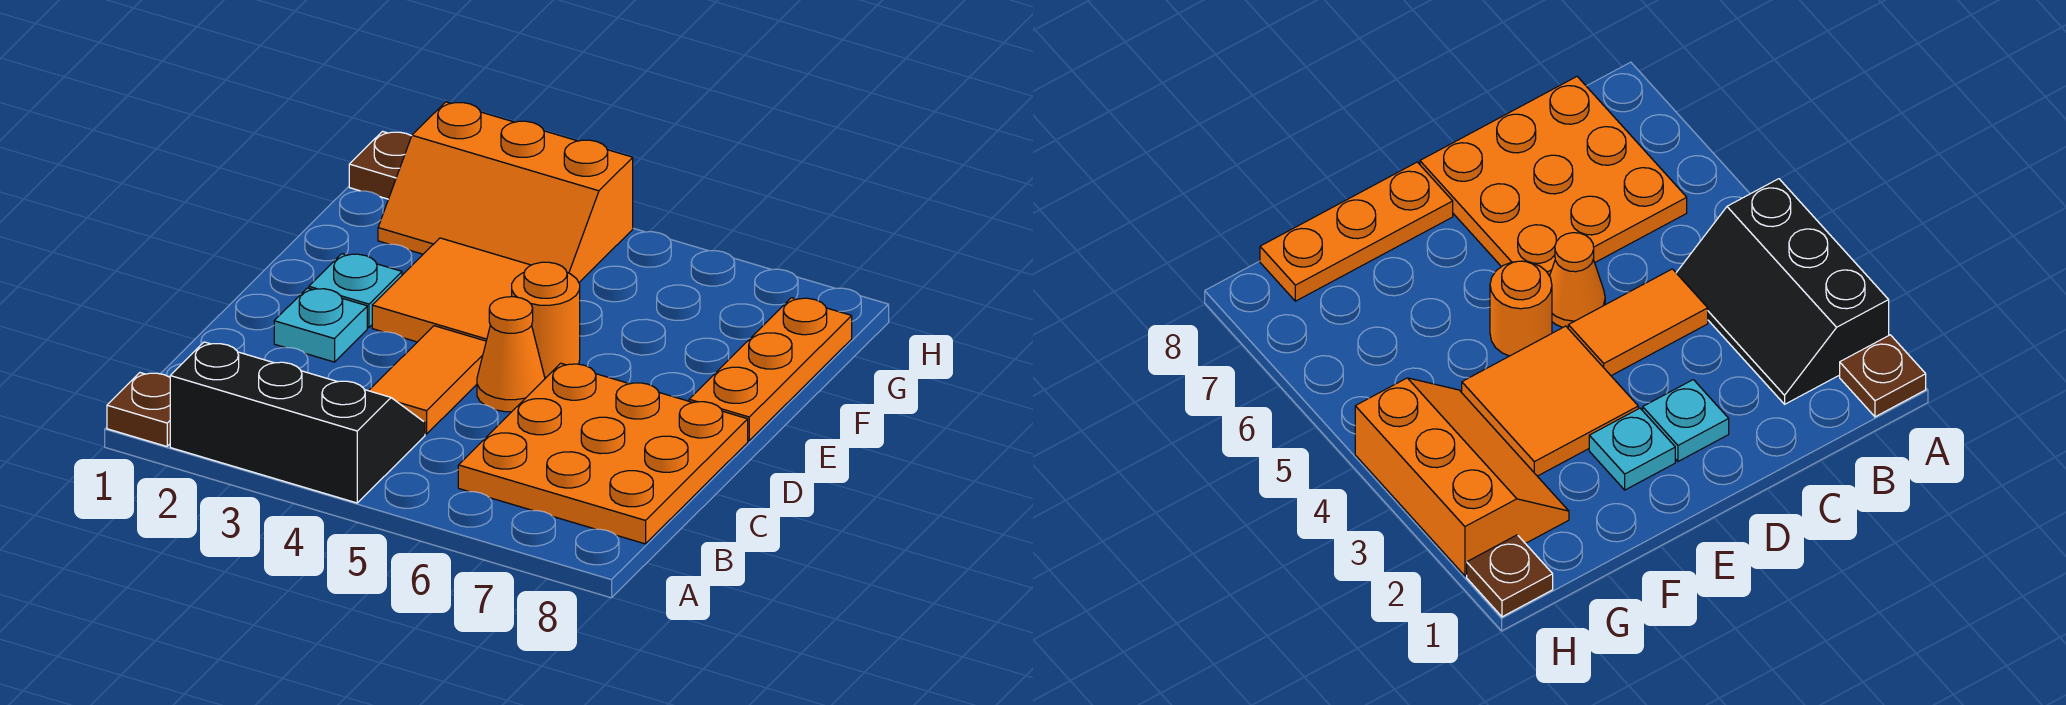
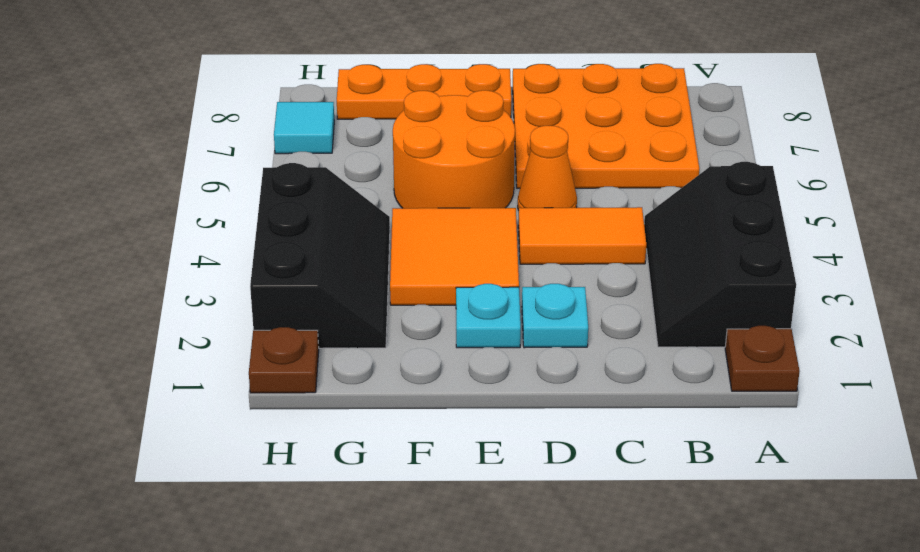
orange round brick E5 level 1 -> orange round brick E5:F6 level 1
orange slope G2:H4 level 1 top H -> black slope G2:H4 level 1 top H
none -> cyan tile H7 level 1

